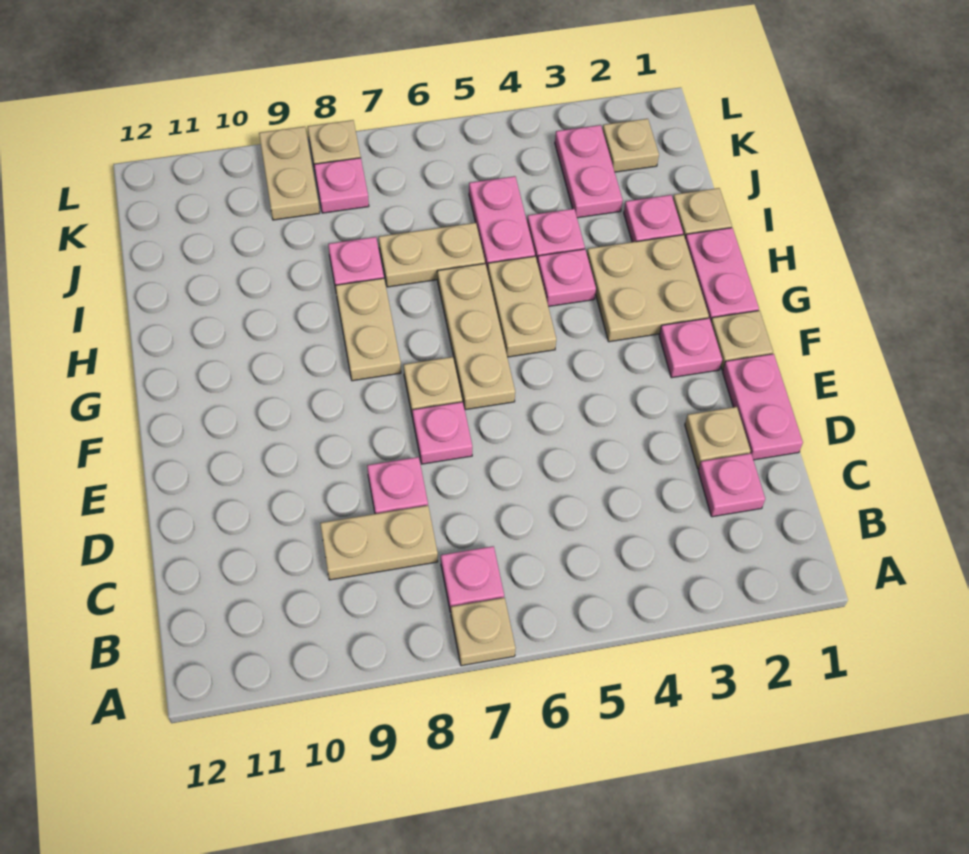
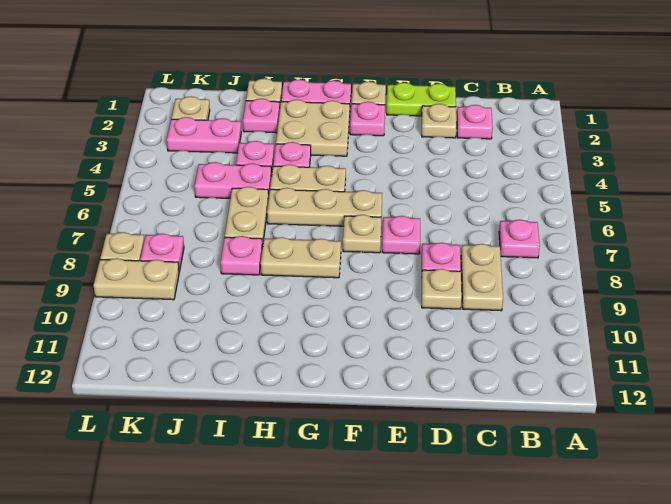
tan plate A7 level 1 -> tan plate D9 level 1
pink plate D1:E1 level 1 -> lime plate D1:E1 level 1

